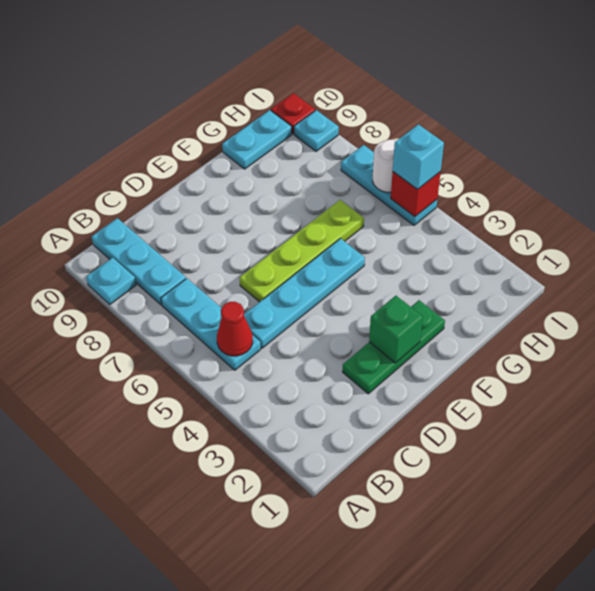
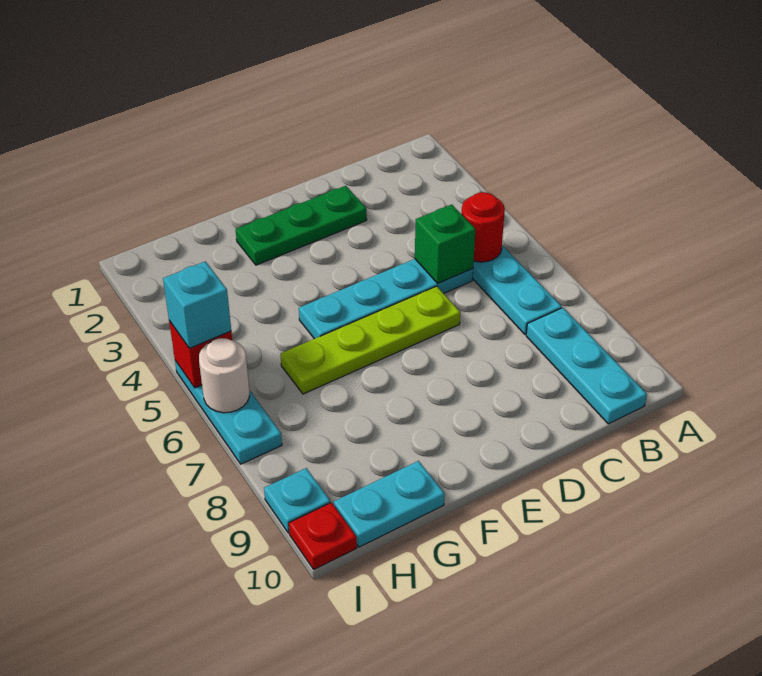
cyan plate A9 level 1 -> none
red cone B5 level 2 -> red round brick B5 level 2
green brick E2 level 2 -> green brick C5 level 2

